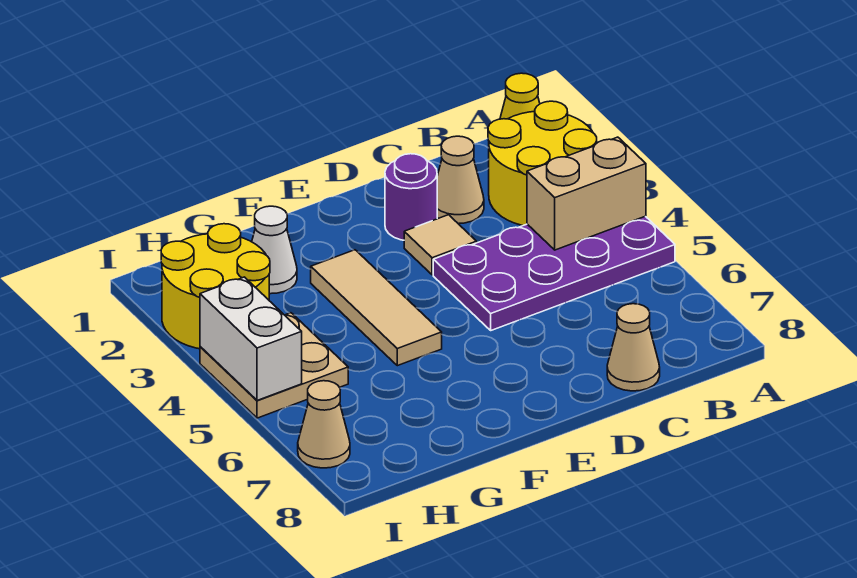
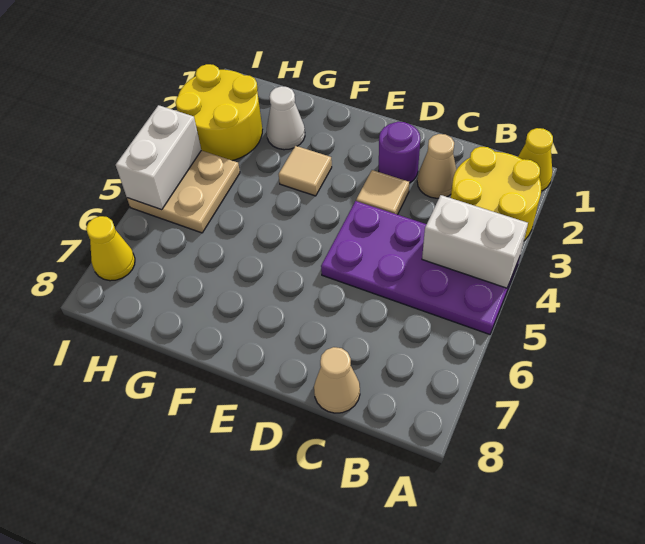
tan brick A4:B4 level 2 -> white brick A4:B4 level 2
tan tile F3:F5 level 1 -> tan tile F3 level 1
tan cone I7 level 1 -> yellow cone I7 level 1

